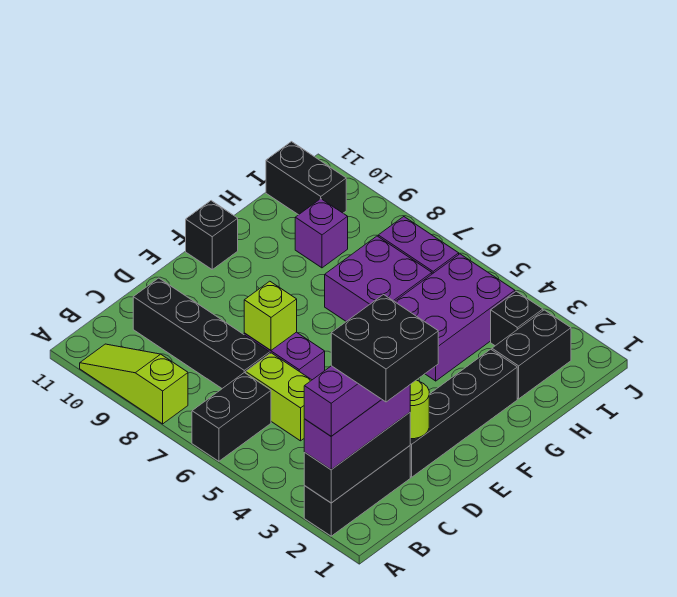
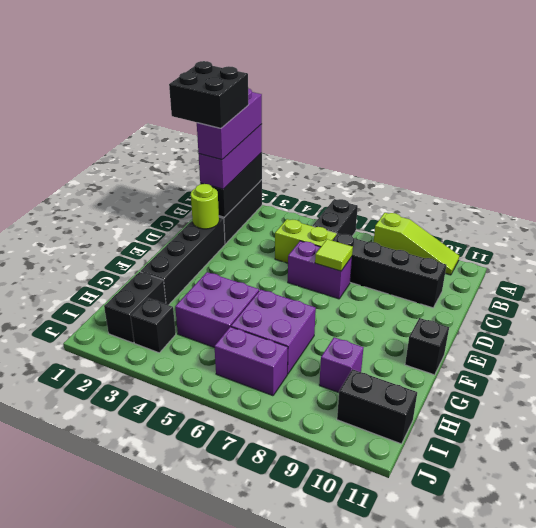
lime brick D7 level 2 -> lime tile D7 level 2
purple brick G4:I5 level 1 -> purple brick G4:H5 level 1

